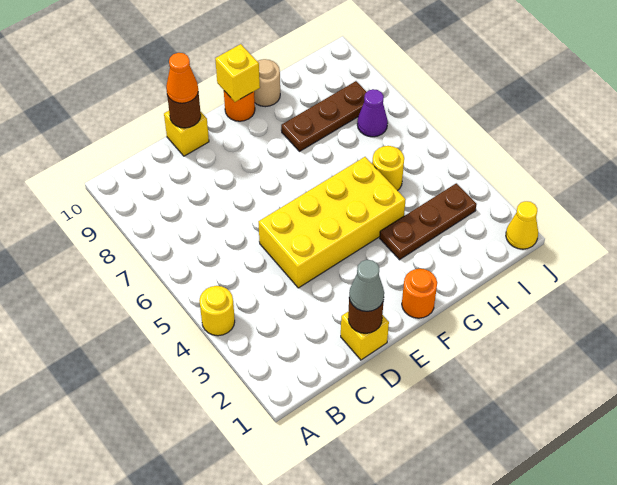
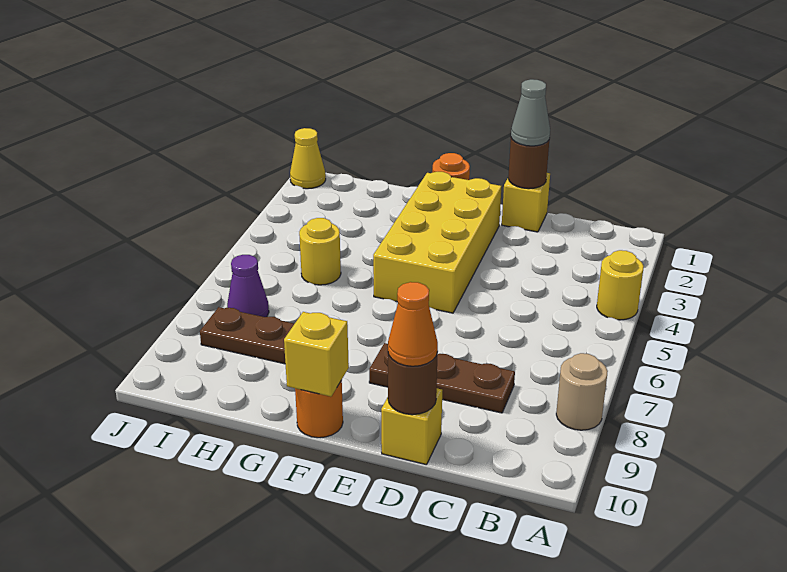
yellow brick D4:G5 level 1 -> yellow brick E2:F5 level 1
brown plate G3:I3 level 1 -> brown plate C8:E8 level 1
tan round brick G10 level 1 -> tan round brick A8 level 1

